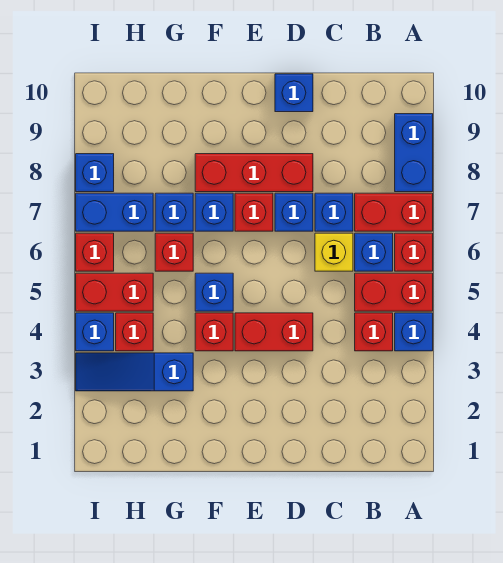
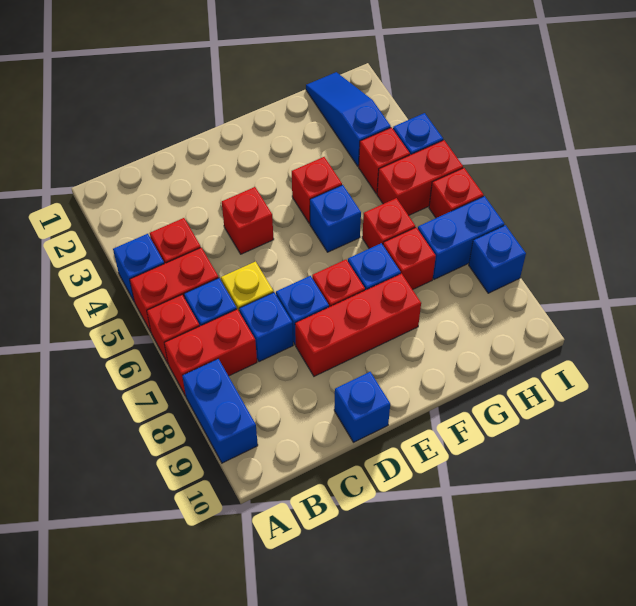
red brick D4:E4 level 1 -> red brick D4 level 1
blue slope G3:I3 level 1 top G -> blue slope H1:H3 level 1 top 3
blue brick G7 level 1 -> red brick G7 level 1

